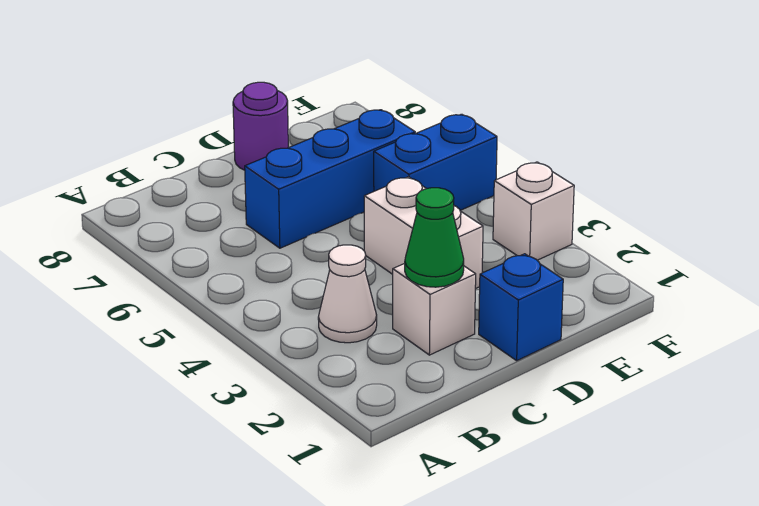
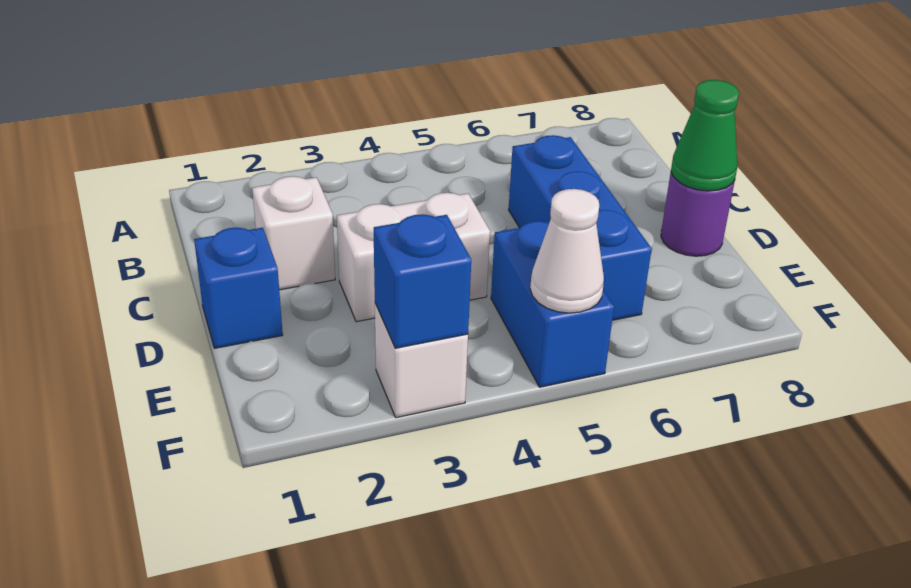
white cone B3 level 1 -> white cone F5 level 2
green cone C2 level 2 -> green cone D8 level 2
none -> blue brick F3 level 2

